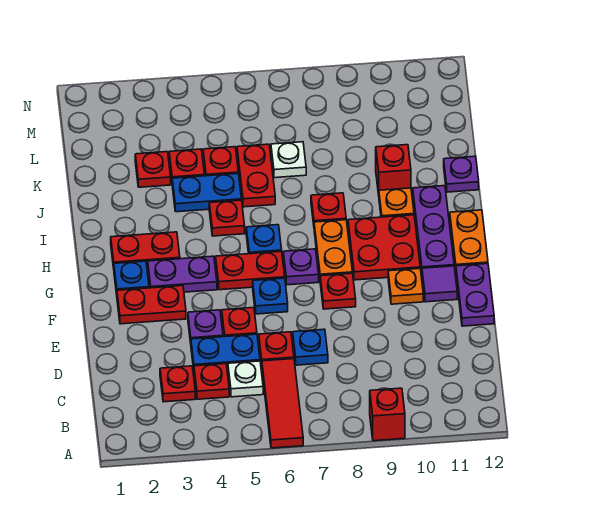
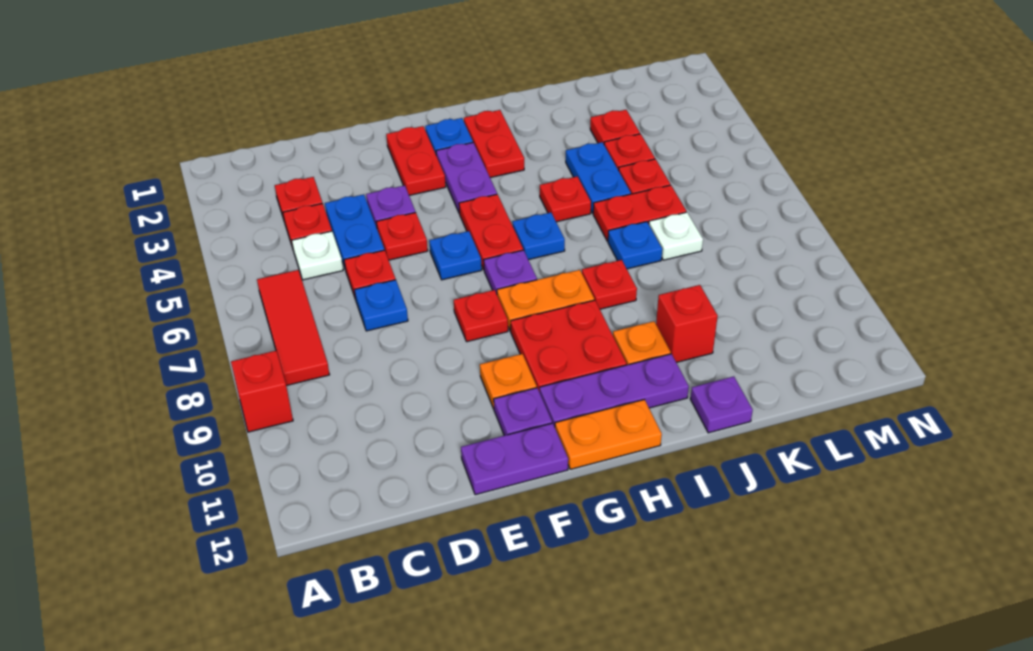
red tile A6:C6 level 1 -> red tile B6:B8 level 1
purple tile F11 level 1 -> purple plate F11 level 1
none -> blue plate J7 level 1

